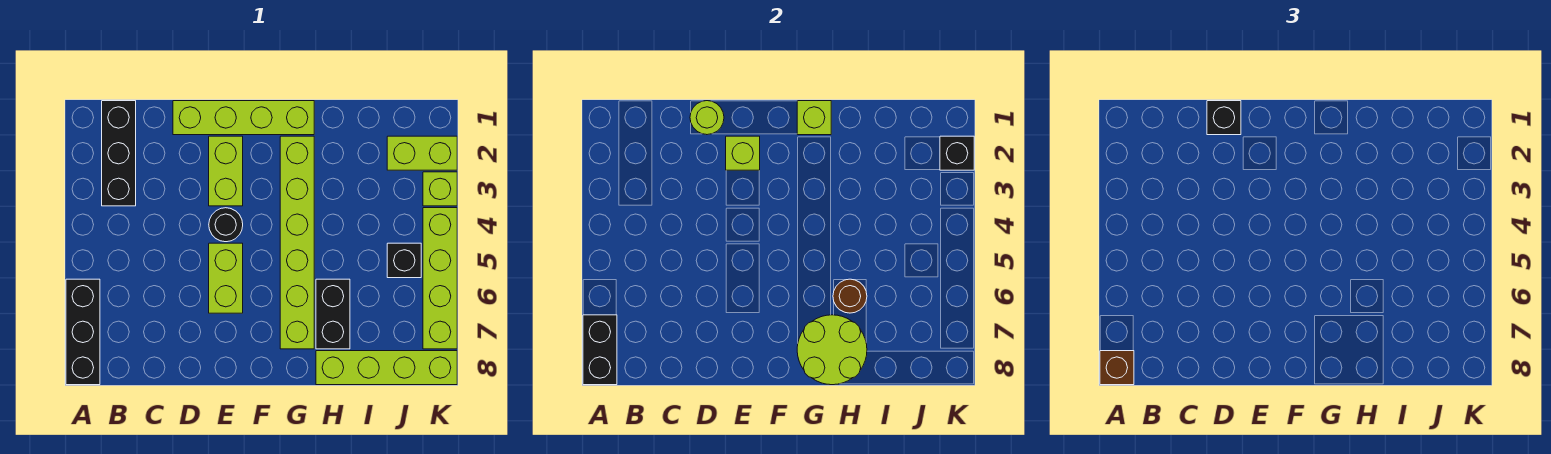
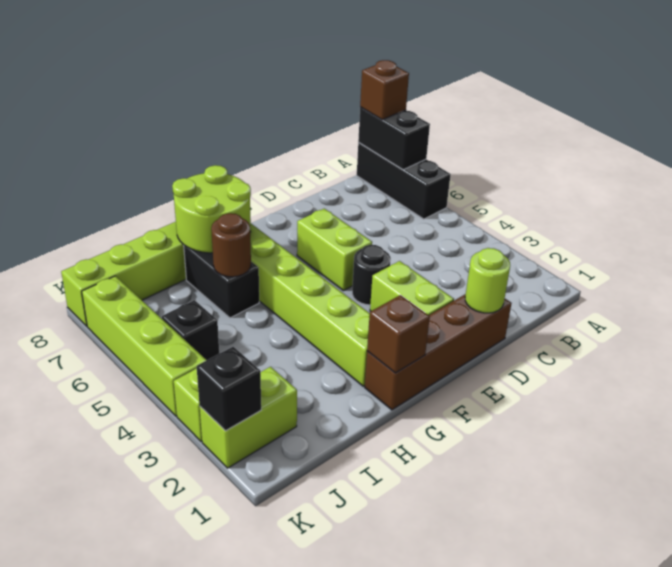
black brick B1:B3 level 1 -> none
lime brick D1:G1 level 1 -> brown brick D1:G1 level 1
black brick D1 level 3 -> none
lime brick E2 level 2 -> none
lime brick G1 level 2 -> brown brick G1 level 2

